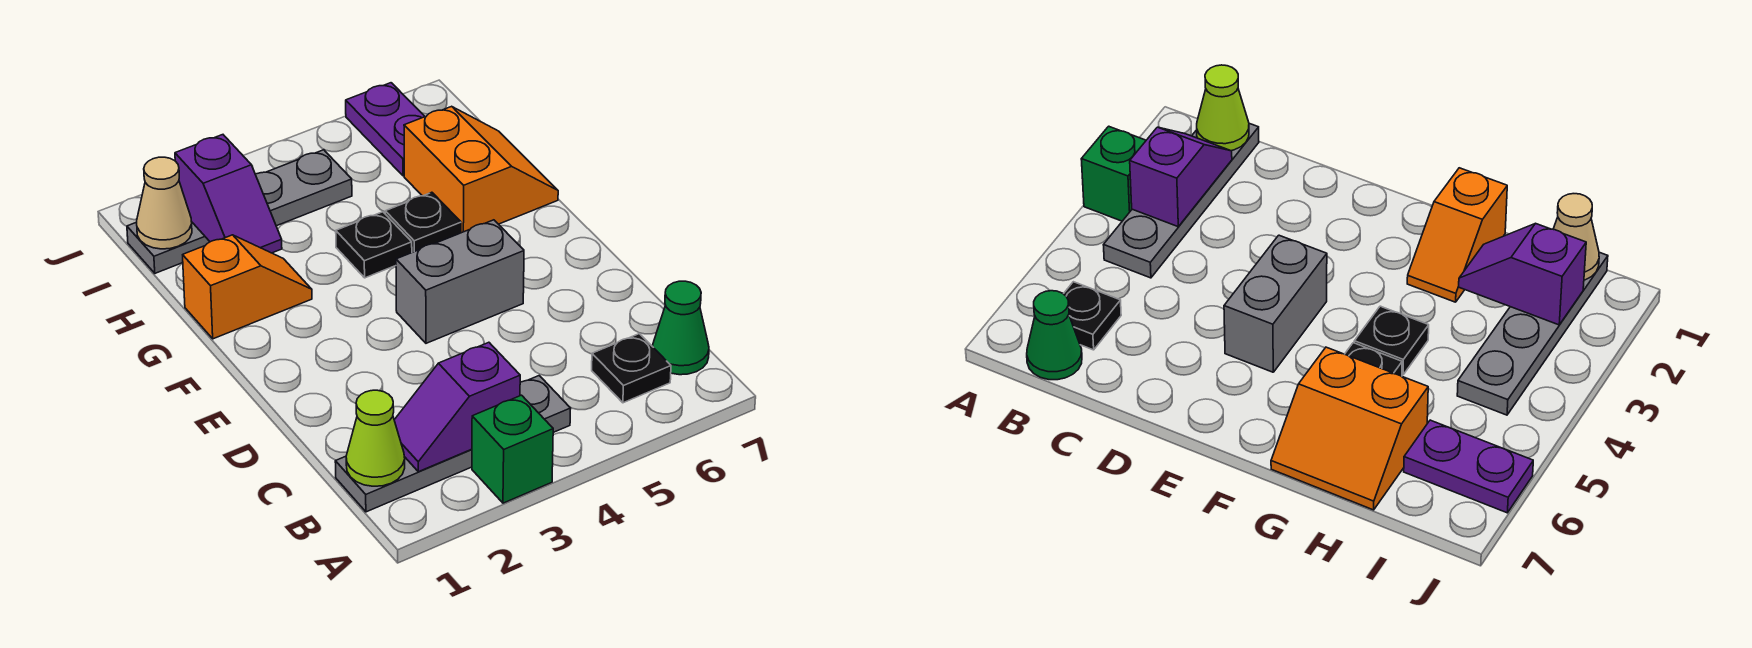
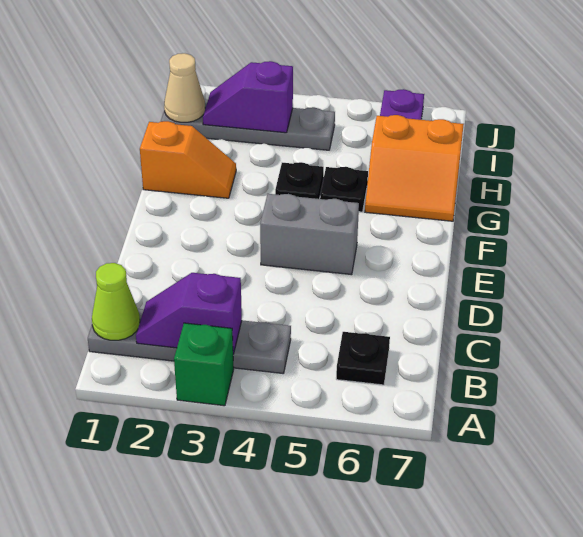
green cone B7 level 1 -> none
orange slope G6:H7 level 1 top 6 -> orange slope G6:H7 level 1 top H
purple slope H2:I2 level 2 top I -> purple slope I2:I3 level 2 top 3

